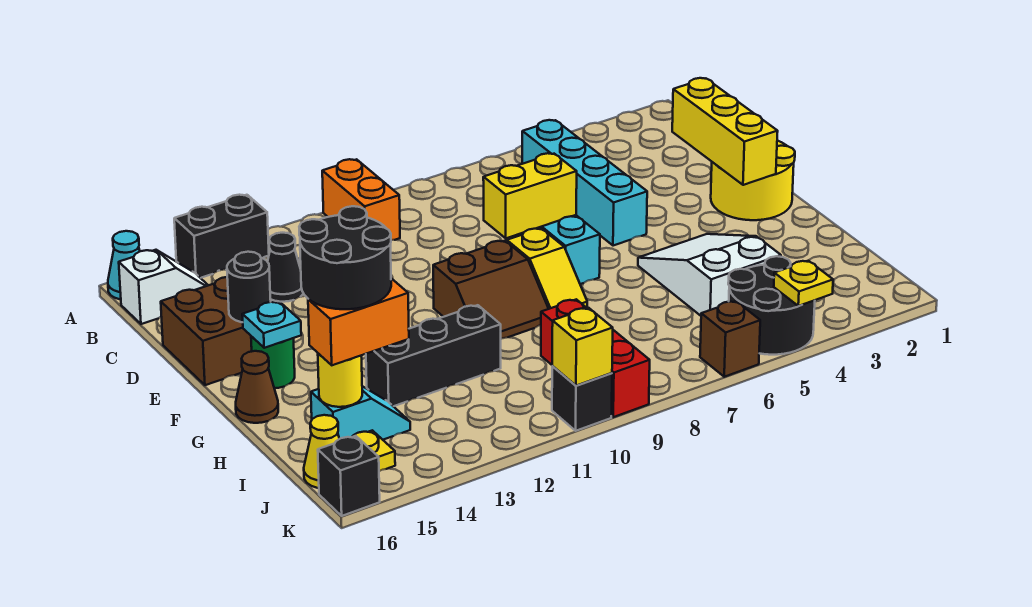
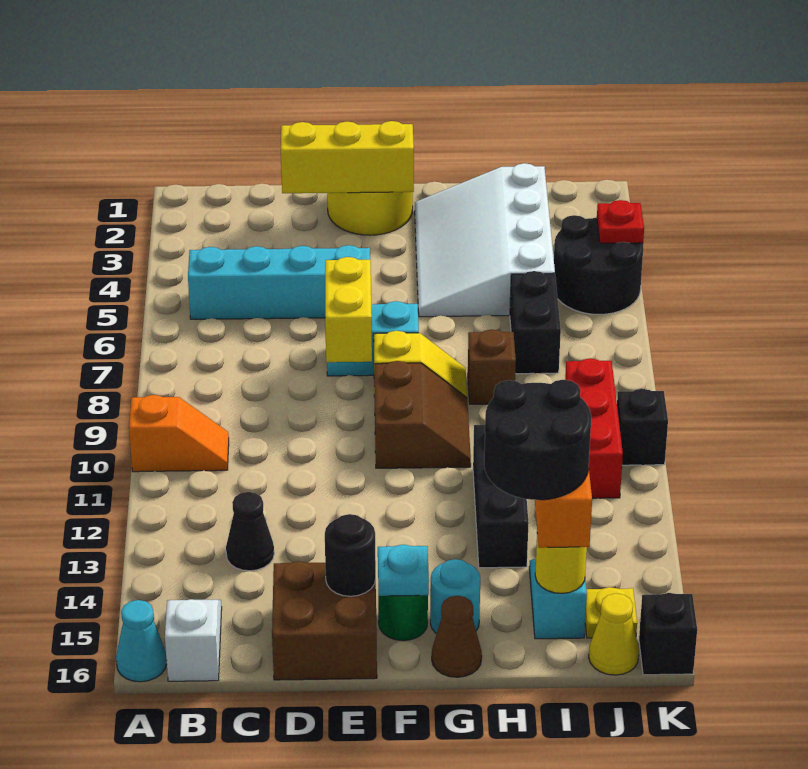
orange brick A10:B10 level 1 -> orange slope A10:B10 level 1 top A
black brick A13:A14 level 1 -> black brick I6:I7 level 1
white slope G4:I5 level 1 top I -> white slope G2:I5 level 1 top I
none -> cyan round brick G15 level 1
red brick I9:K9 level 1 -> red brick J9:J11 level 1
yellow plate K4 level 2 -> red plate K4 level 2
brown brick K6 level 1 -> brown brick H8 level 1
yellow brick K10 level 2 -> none

